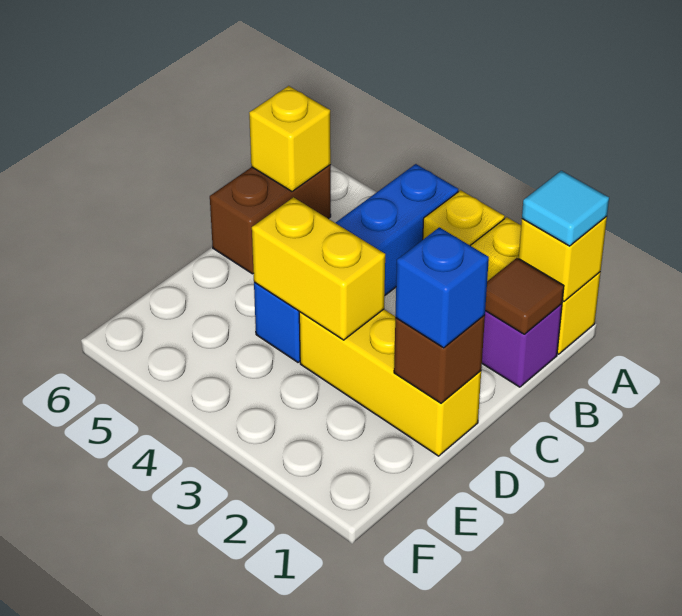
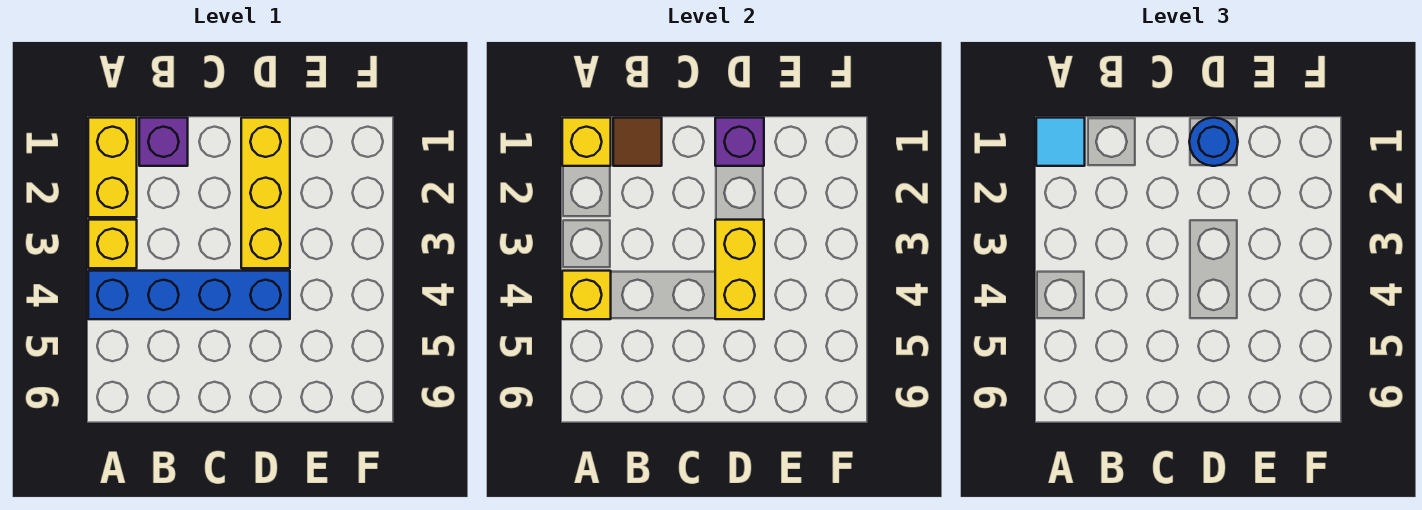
brown brick B6:C6 level 1 -> none
yellow brick B6 level 2 -> yellow brick A4 level 2
brown brick D1 level 2 -> purple brick D1 level 2
blue brick D1 level 3 -> blue round brick D1 level 3

